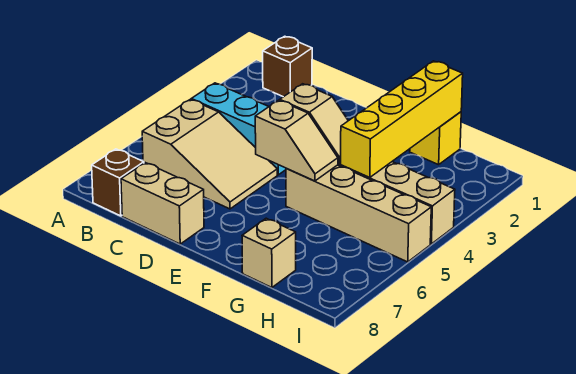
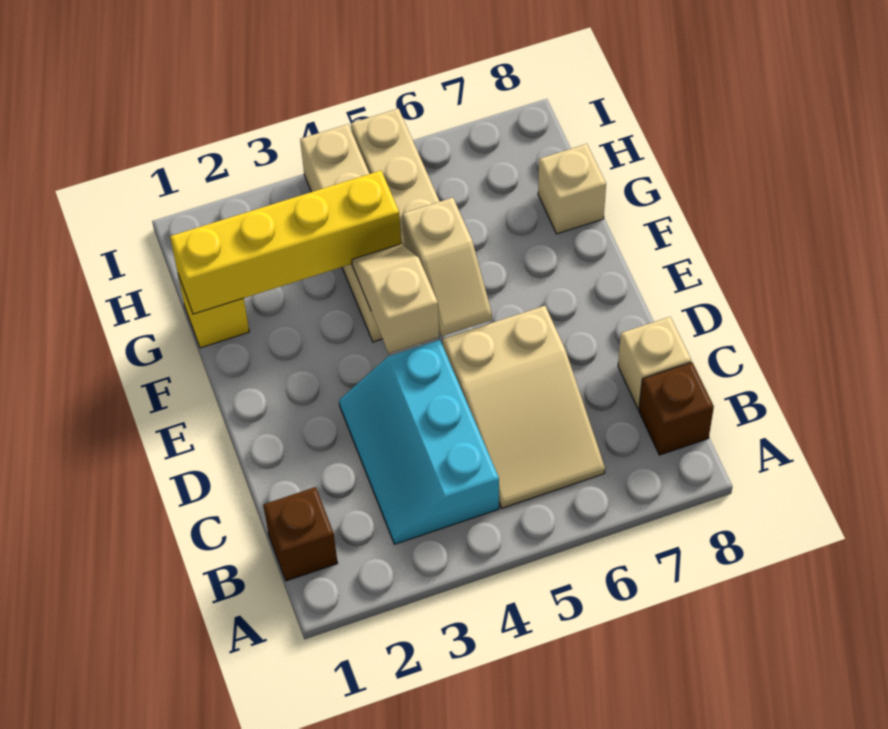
tan slope B5:D6 level 1 top B -> tan slope B5:D6 level 1 top D
tan brick C8:D8 level 1 -> tan brick C8 level 1
tan slope E5:F5 level 2 top E -> tan slope E5:F5 level 2 top F

